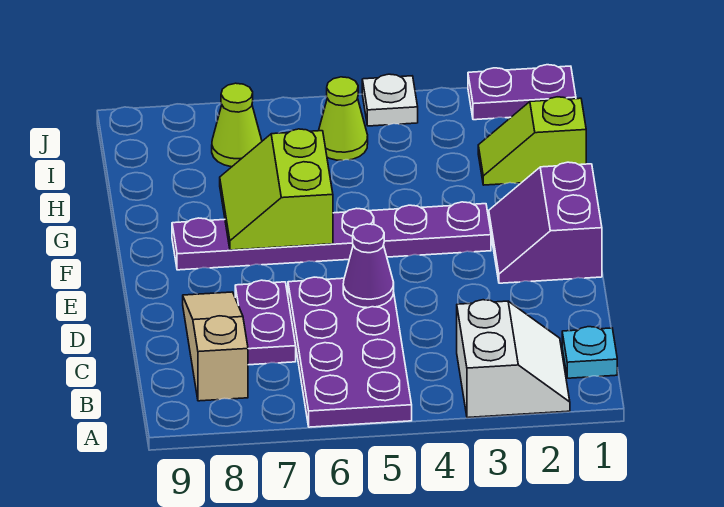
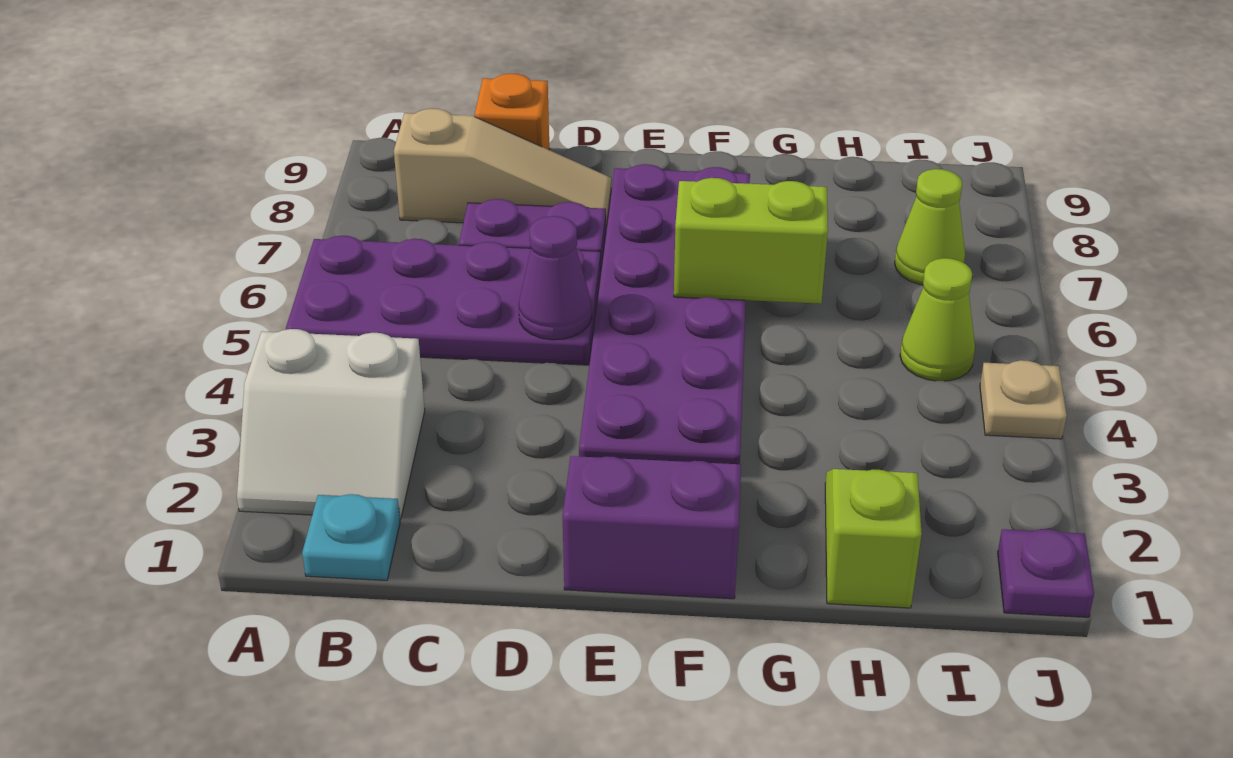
none -> orange brick C9 level 1
purple plate F3:F8 level 1 -> purple plate E3:F8 level 1
purple plate J1:J2 level 1 -> purple plate J1 level 1
white plate J4 level 1 -> tan plate J4 level 1

